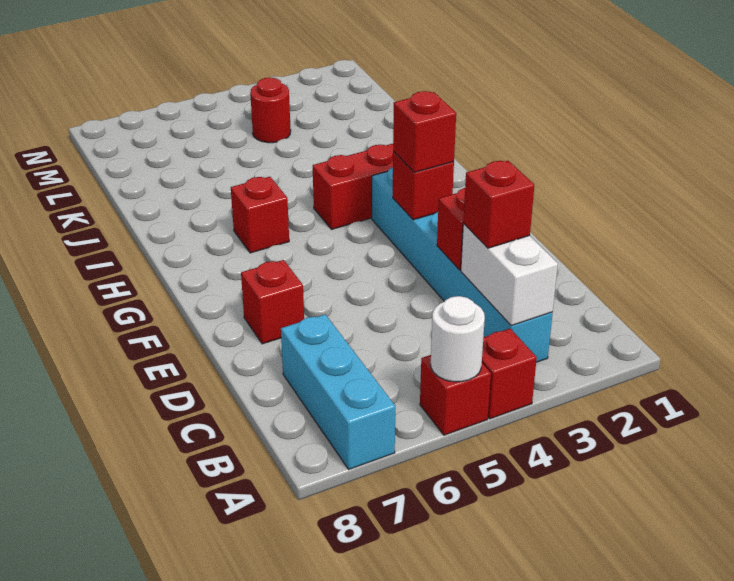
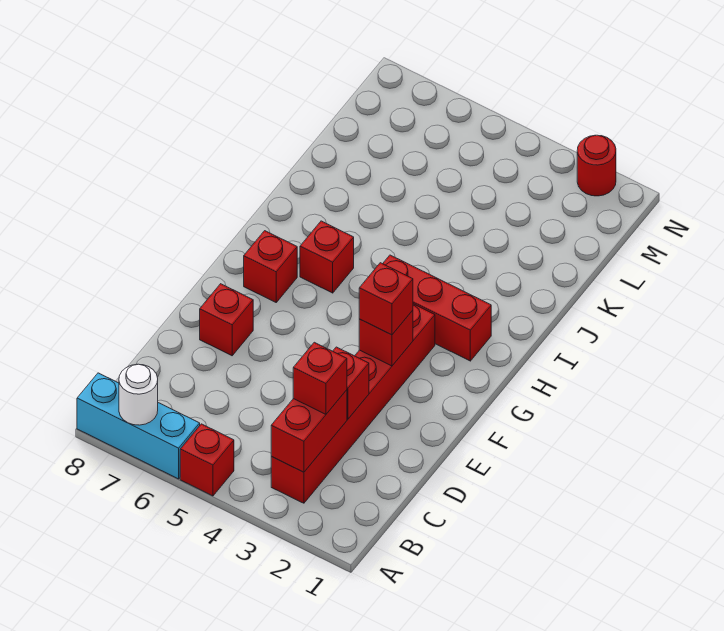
red brick A4 level 1 -> red brick G7 level 1
white round brick A5 level 2 -> white round brick A7 level 2
cyan brick A7:C7 level 1 -> cyan brick A6:A8 level 1
cyan brick B3:G3 level 1 -> red brick B3:G3 level 1
white brick B3:C3 level 2 -> red brick B3:C3 level 2
red round brick L4 level 1 -> red round brick N2 level 1

